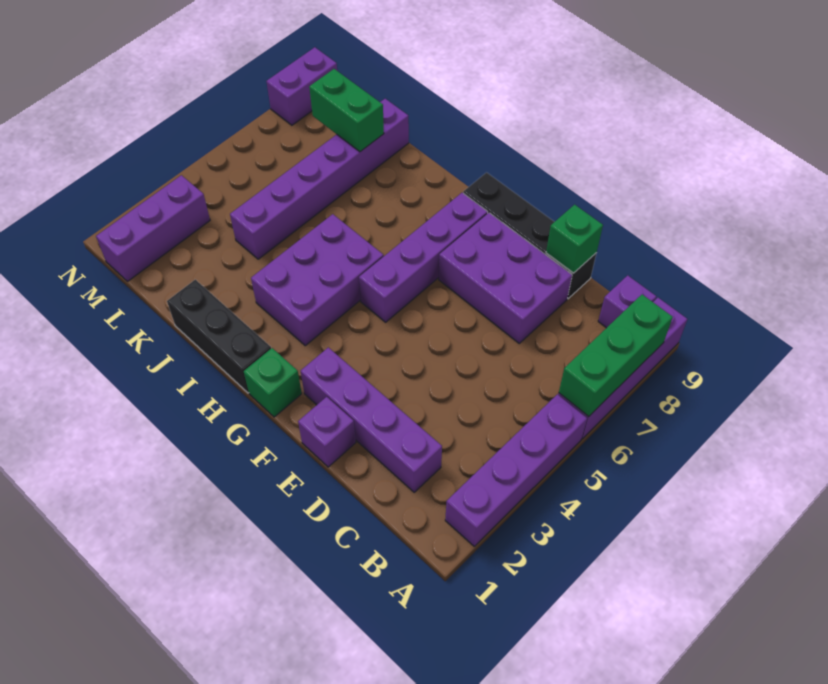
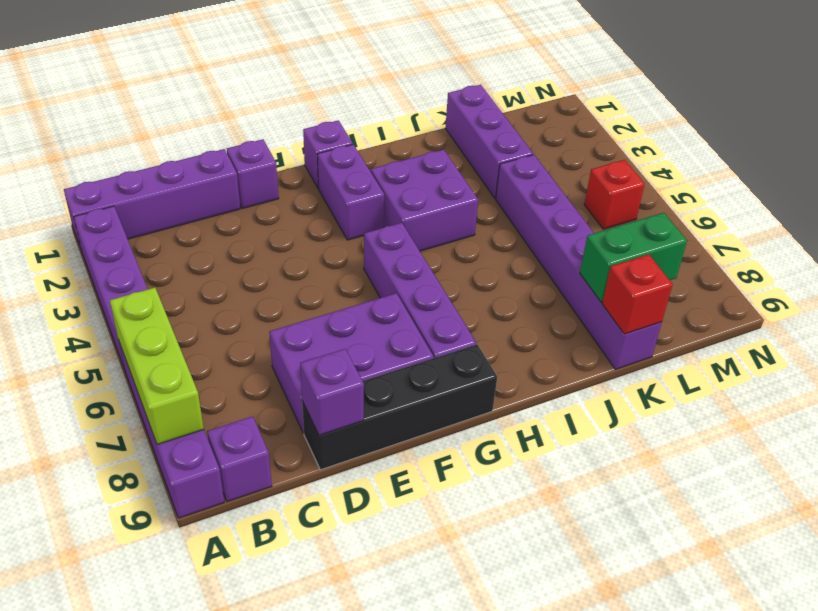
green brick A6:A8 level 2 -> lime brick A6:A8 level 2
purple brick C2:F2 level 1 -> purple brick A1:D1 level 1
green brick D9 level 2 -> purple brick D9 level 2
green brick G1 level 1 -> purple brick G1 level 1
black brick H1:J1 level 1 -> none
purple brick H3:I5 level 1 -> purple brick H3:I4 level 1
none -> red brick K9 level 2
purple brick M1:M3 level 1 -> purple brick K1:K3 level 1
none -> red brick M5 level 1
purple brick N8:N9 level 1 -> purple brick G2:G3 level 1

